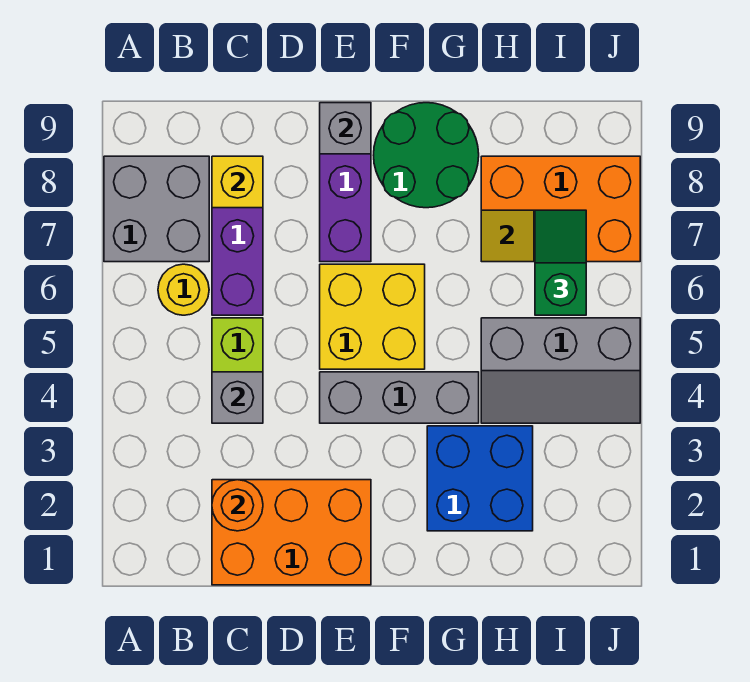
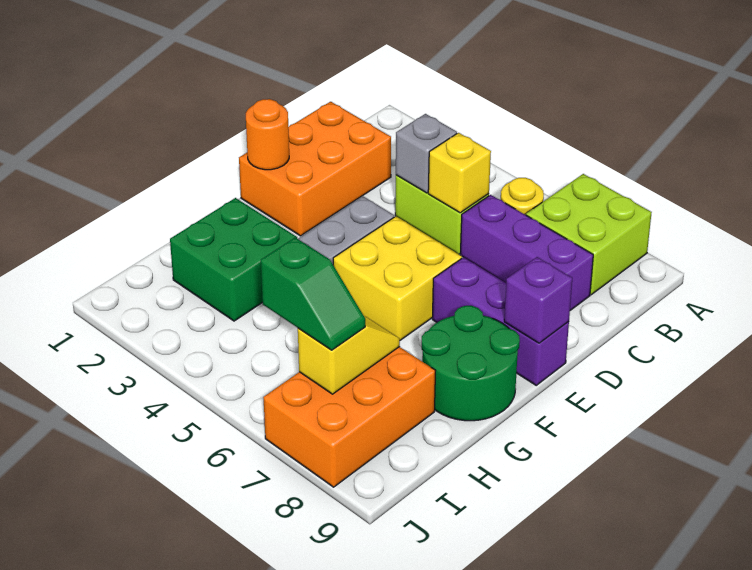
grey brick A7:B8 level 1 -> lime brick A7:B8 level 1
orange round brick C2 level 2 -> orange round brick E1 level 2
yellow brick C8 level 2 -> yellow brick C5 level 2
grey brick E9 level 2 -> purple brick E9 level 2
blue brick G2:H3 level 1 -> green brick G2:H3 level 1
grey slope H4:J5 level 1 top 5 -> none

